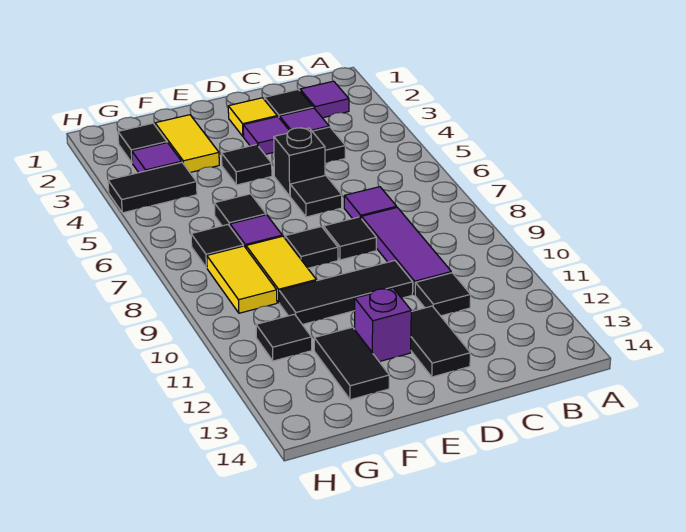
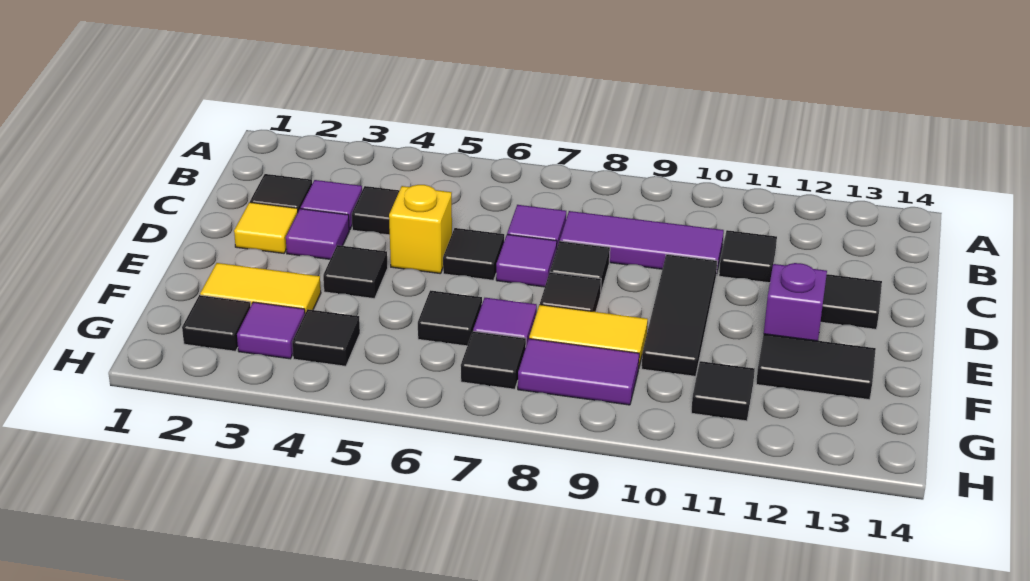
purple tile B2 level 1 -> purple tile D7 level 1
black brick D5 level 1 -> yellow brick D5 level 1
black tile G4:H4 level 1 -> black tile G4 level 1
yellow tile G8:G9 level 1 -> purple tile G8:G9 level 1

